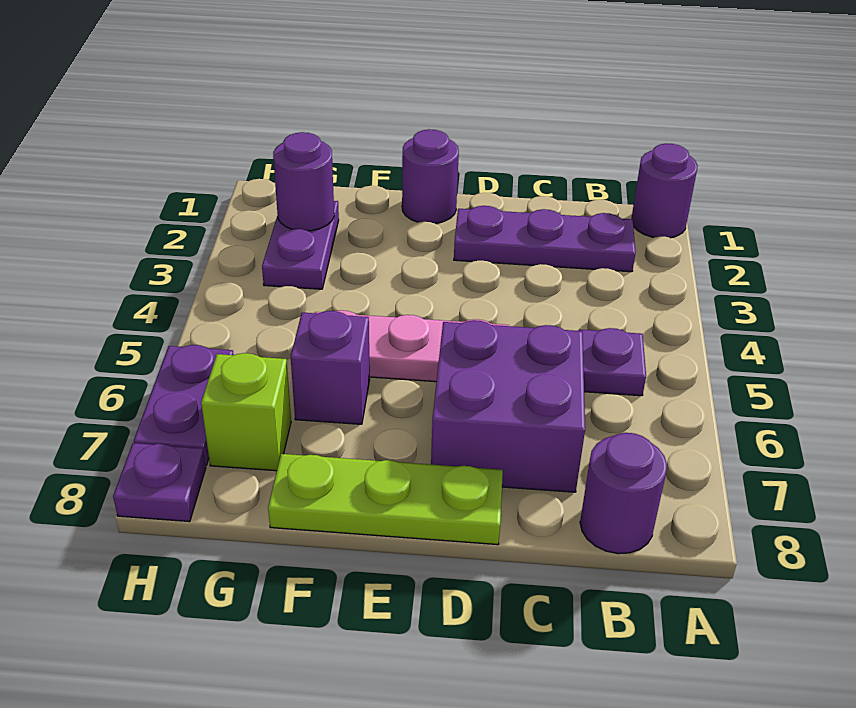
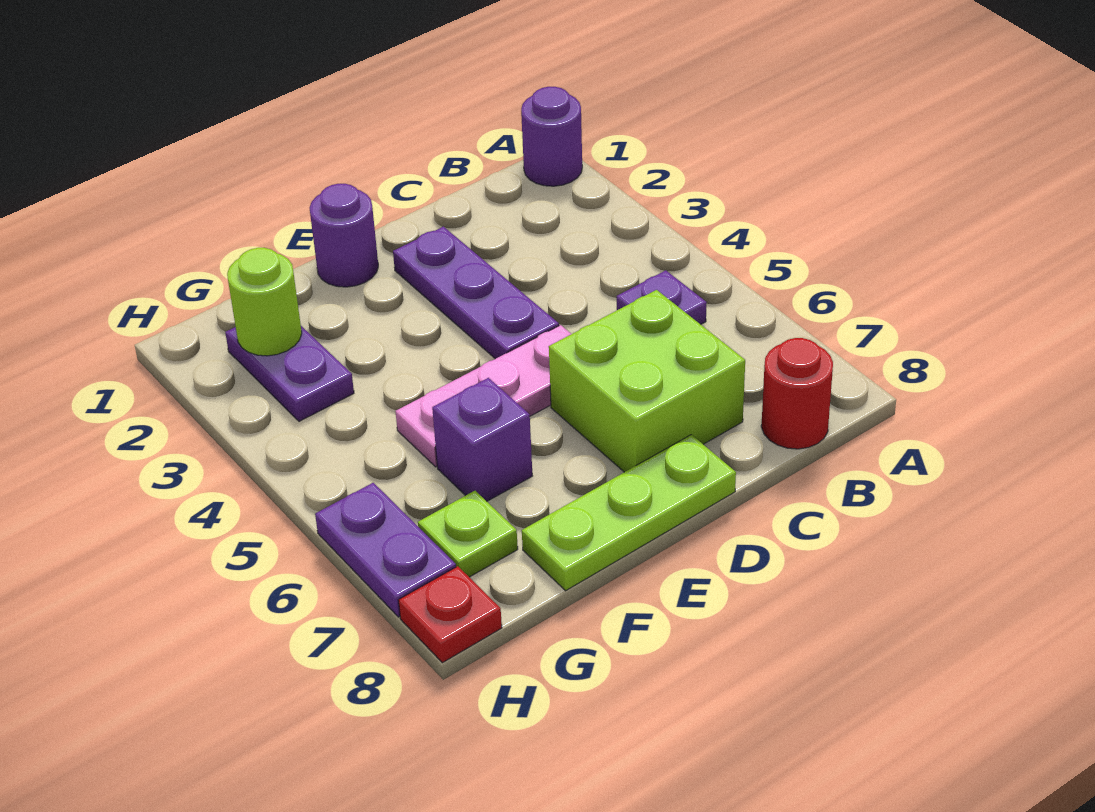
purple plate B2:D2 level 1 -> purple plate D2:D4 level 1
purple round brick B8 level 1 -> red round brick B8 level 1
purple brick C6:D7 level 1 -> lime brick C6:D7 level 1
purple round brick G2 level 2 -> lime round brick G2 level 2
lime brick G7 level 1 -> lime plate G7 level 1
purple plate H8 level 1 -> red plate H8 level 1

